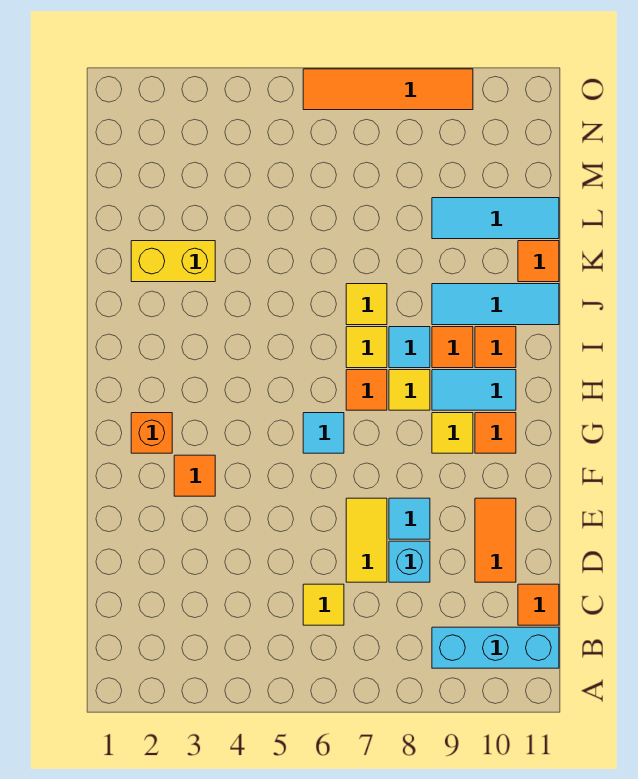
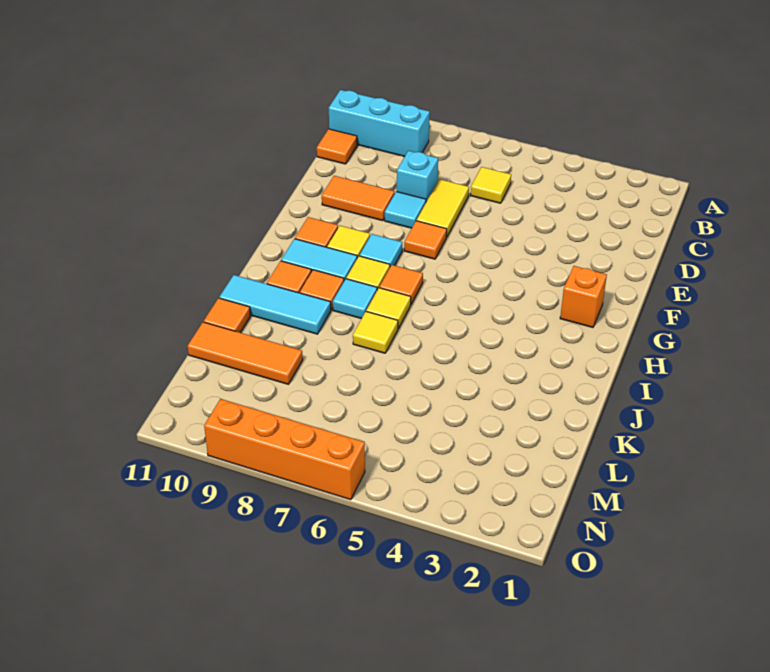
orange tile D10:E10 level 1 -> orange tile E9:E10 level 1
orange tile F3 level 1 -> orange tile F7 level 1
cyan tile G6 level 1 -> cyan tile G8 level 1
yellow brick K2:K3 level 1 -> none
cyan tile L9:L11 level 1 -> orange tile L9:L11 level 1
orange tile O6:O9 level 1 -> orange brick O6:O9 level 1

